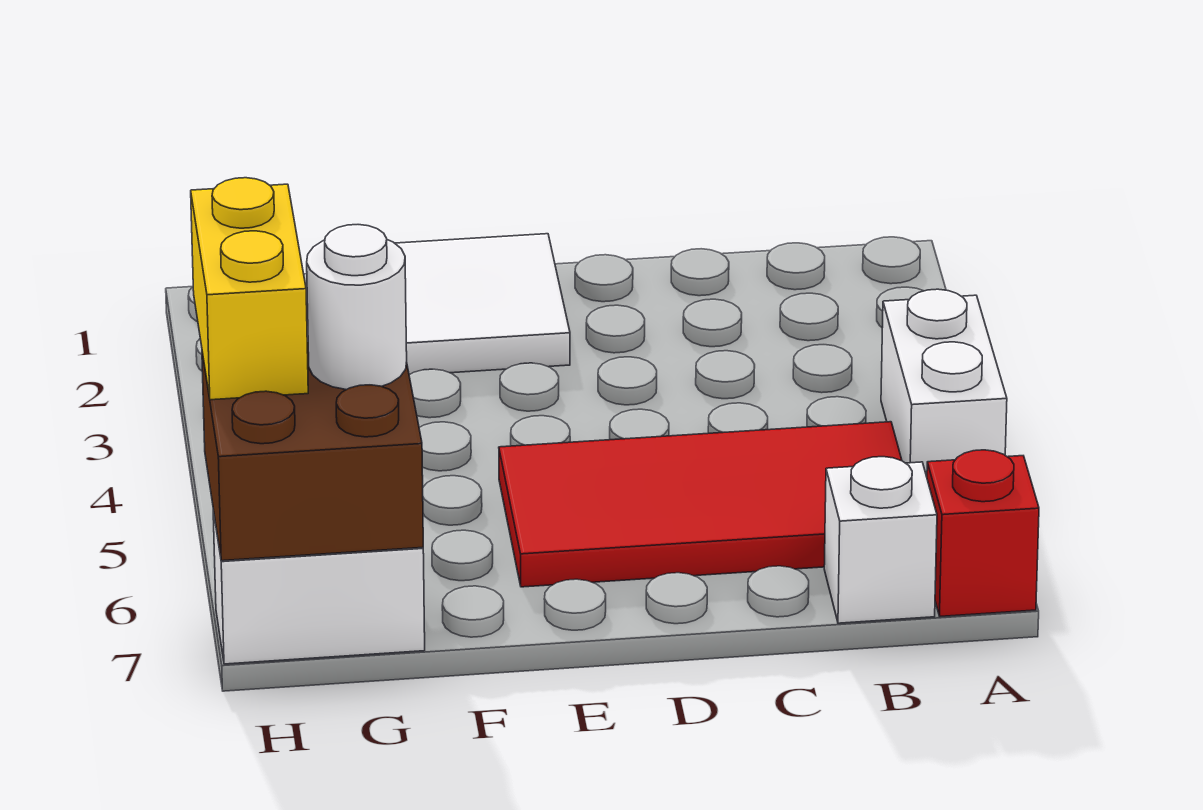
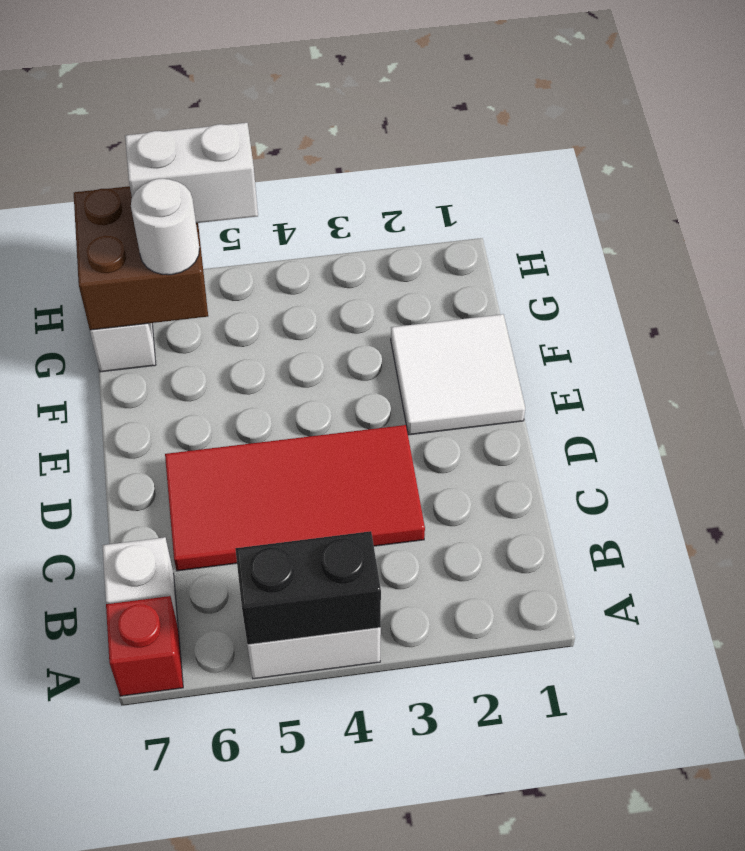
none -> black brick A4:A5 level 2
red tile B5:E6 level 1 -> red tile C3:D6 level 1
yellow brick H5:H6 level 3 -> white brick H5:H6 level 3

